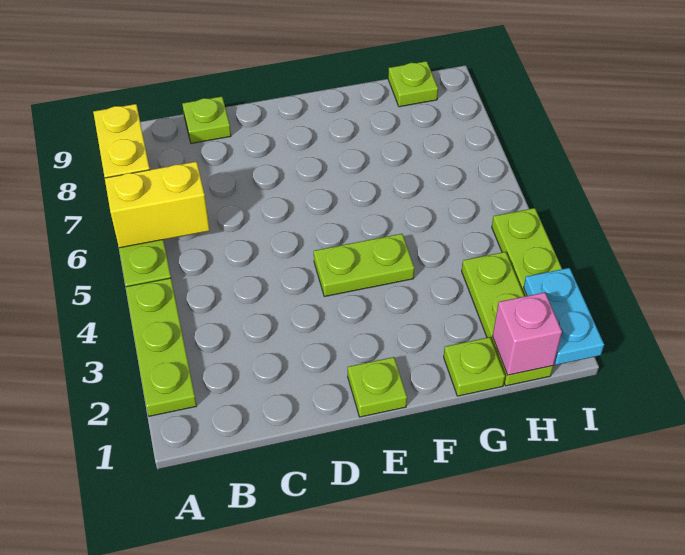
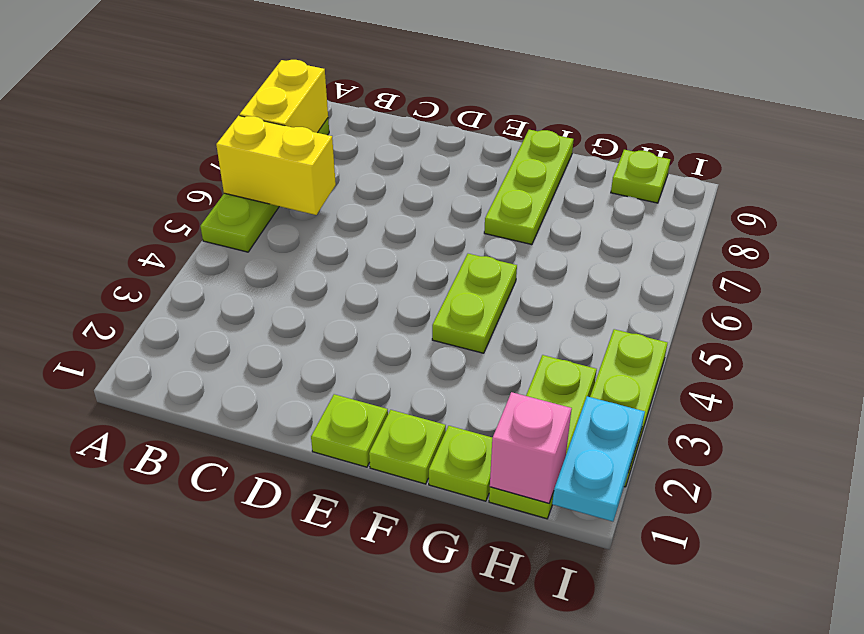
lime plate A2:A4 level 1 -> lime plate F7:F9 level 1
lime plate C9 level 1 -> lime plate F1 level 1
lime plate E4:F4 level 1 -> lime plate F4:F5 level 1

